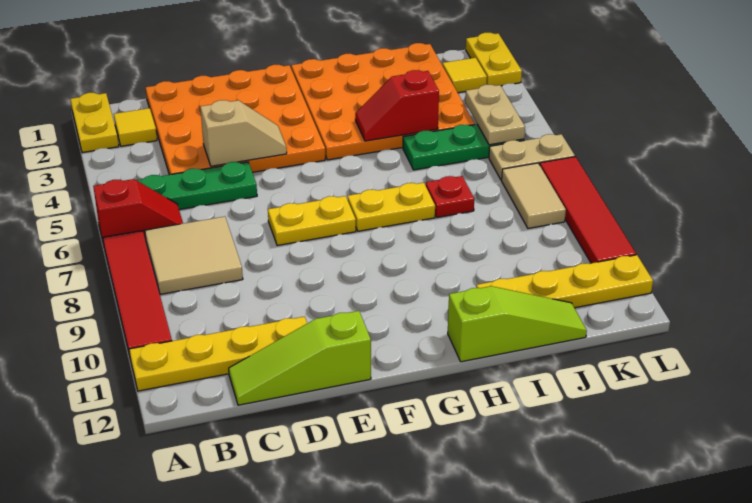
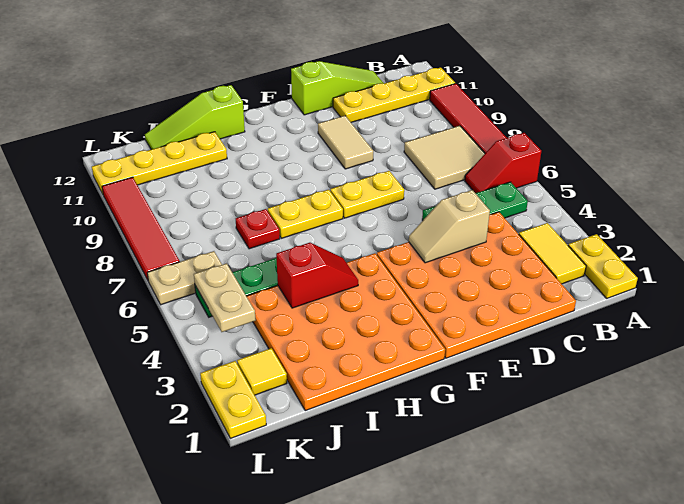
yellow tile B2 level 1 -> yellow tile B2:B3 level 1
tan tile K7:K8 level 1 -> tan tile E9:E10 level 1

